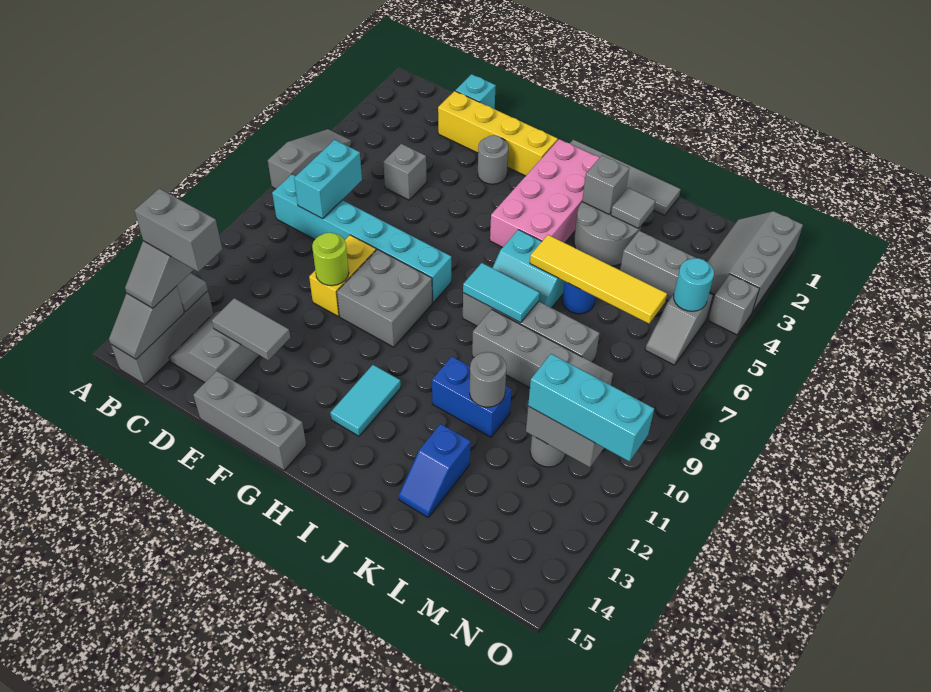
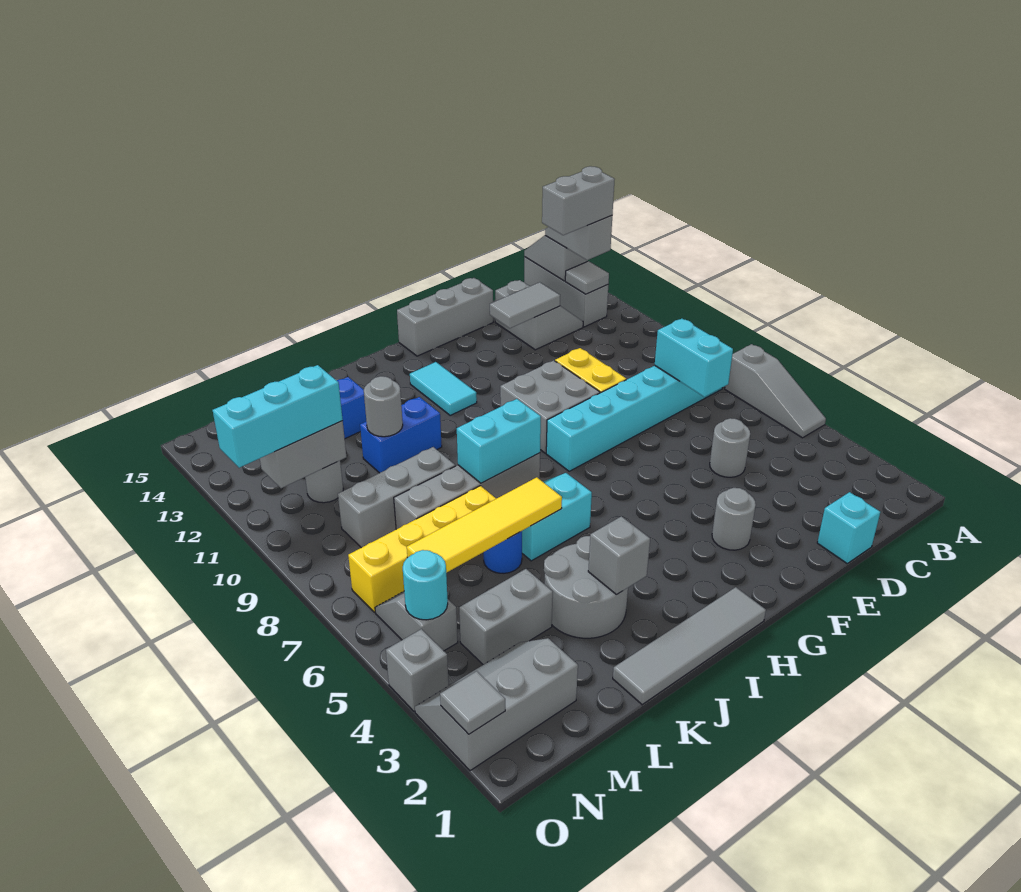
yellow brick D2:G2 level 1 -> yellow brick K7:N7 level 1
grey brick D5 level 1 -> grey round brick D5 level 1
lime round brick E10 level 2 -> none
pink brick H2:I5 level 1 -> none
cyan tile I8:J8 level 2 -> cyan brick I8:J8 level 2
grey brick J9:M9 level 1 -> grey brick K9:M9 level 1
grey tile K3 level 2 -> grey tile O2 level 2
grey slope N1:O3 level 1 top O -> grey slope M2:O3 level 1 top 2

